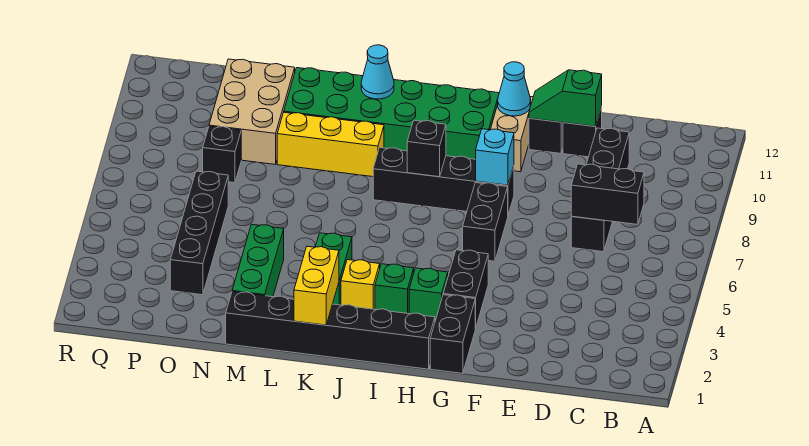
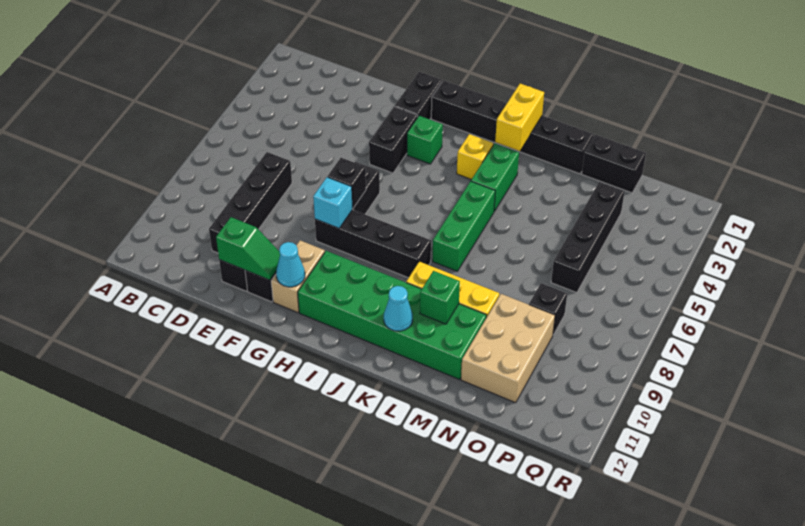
black brick C7:D7 level 2 -> black brick N1:O1 level 1
green brick I3 level 1 -> green brick L10 level 2
black brick I8 level 2 -> black brick G7 level 2
green brick M2:M4 level 1 -> green brick K5:K7 level 1

